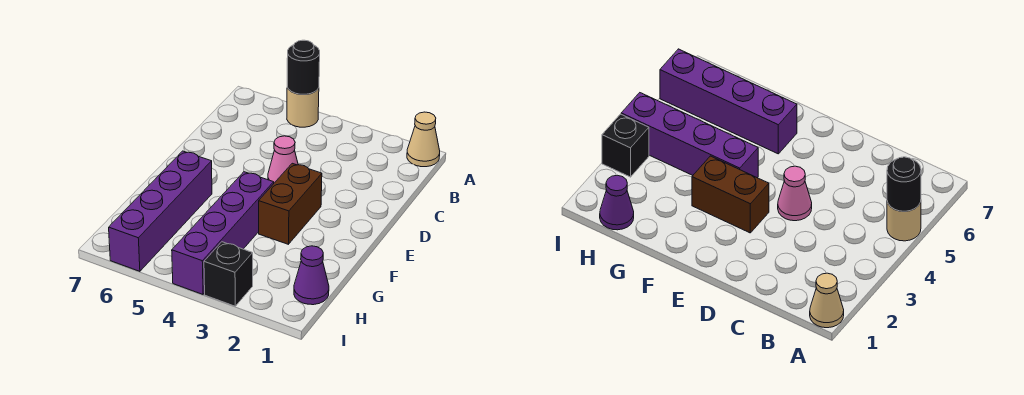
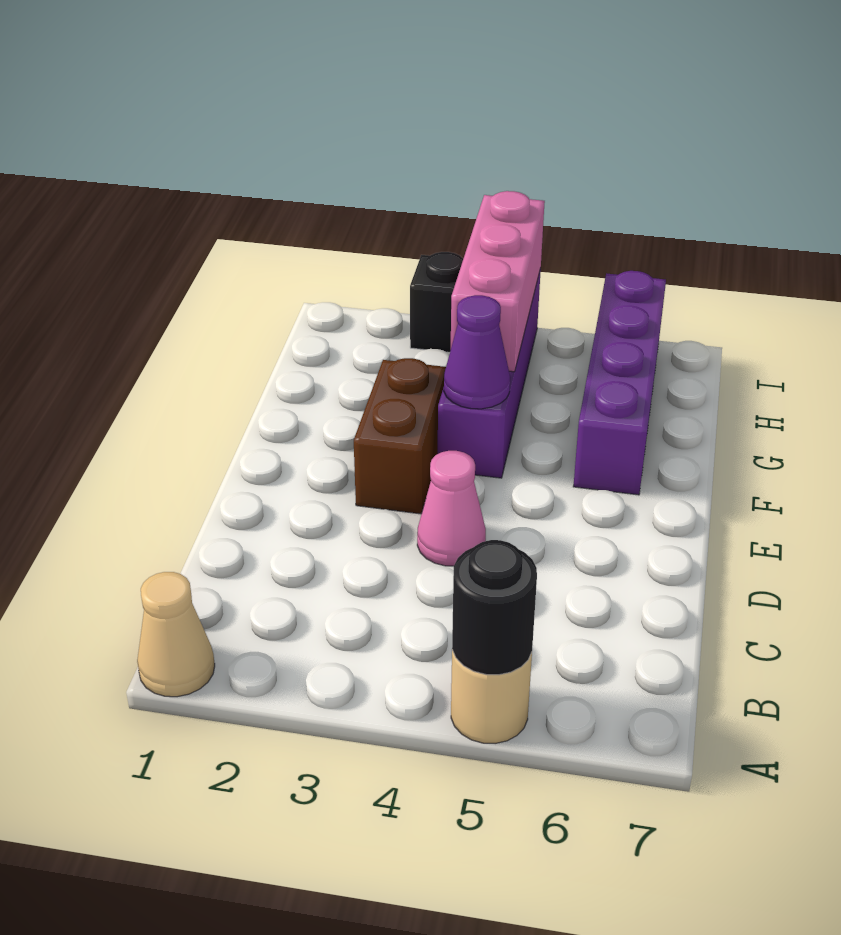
none -> pink brick G4:I4 level 2
purple cone H1 level 1 -> purple cone F4 level 2

